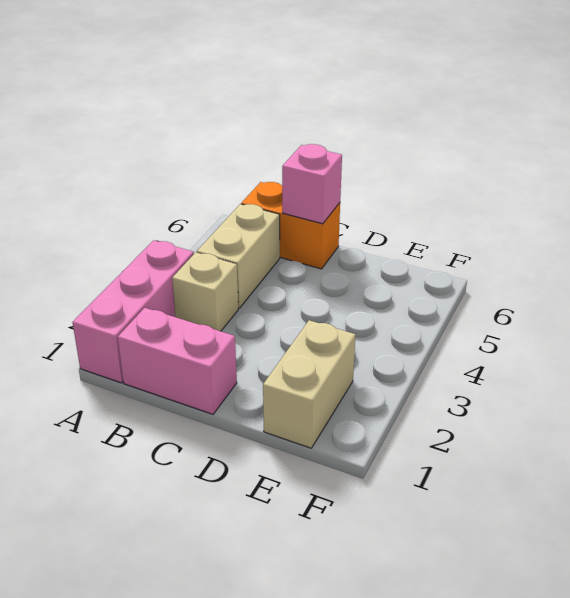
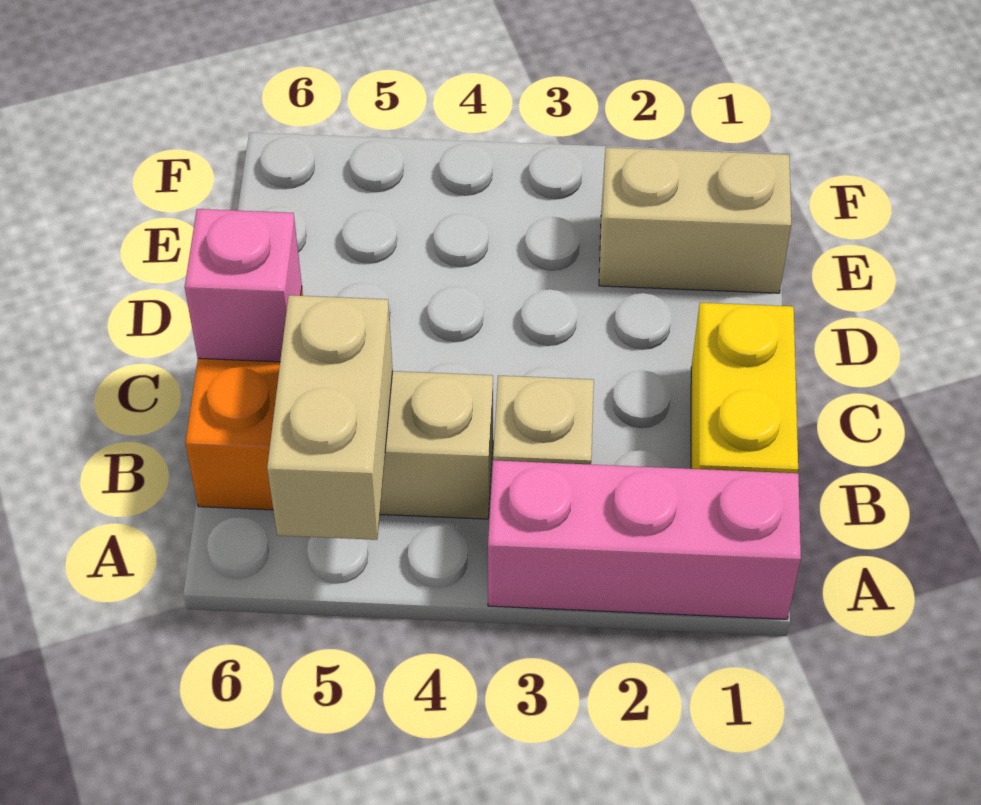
none -> tan brick A5:B5 level 2
pink brick B1:C1 level 1 -> yellow brick B1:C1 level 1

